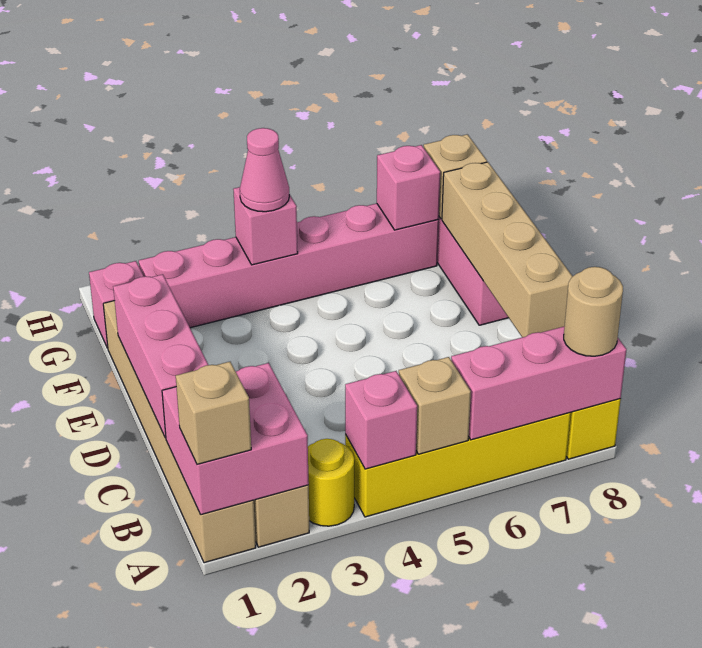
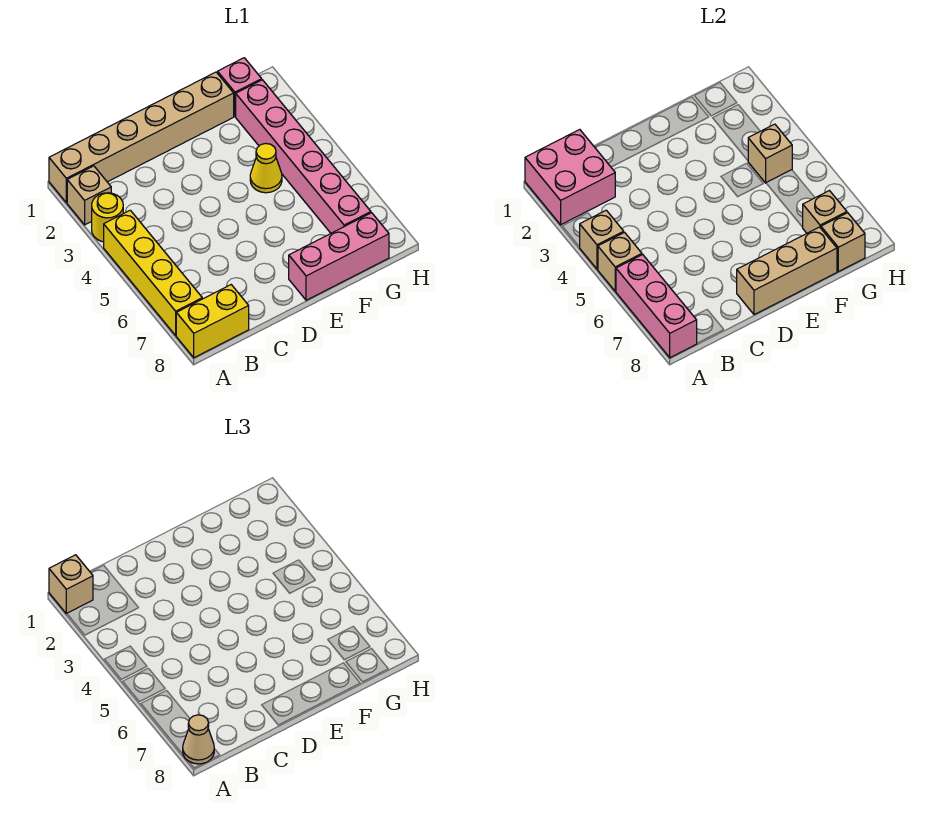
pink brick A4 level 2 -> tan brick A4 level 2
tan round brick A8 level 3 -> tan cone A8 level 3
pink brick C1:E1 level 2 -> none
tan brick C8:F8 level 2 -> tan brick D8:F8 level 2
none -> yellow cone F4 level 1
pink brick G4 level 2 -> tan brick G4 level 2
pink cone G4 level 3 -> none
pink brick G7 level 2 -> tan brick G7 level 2

